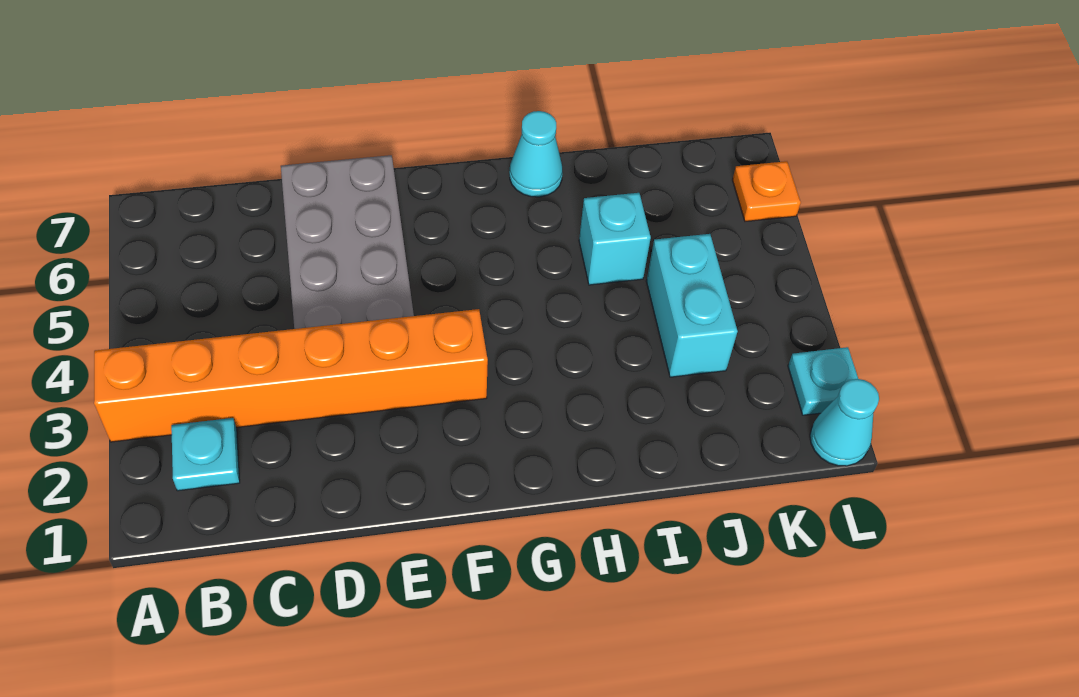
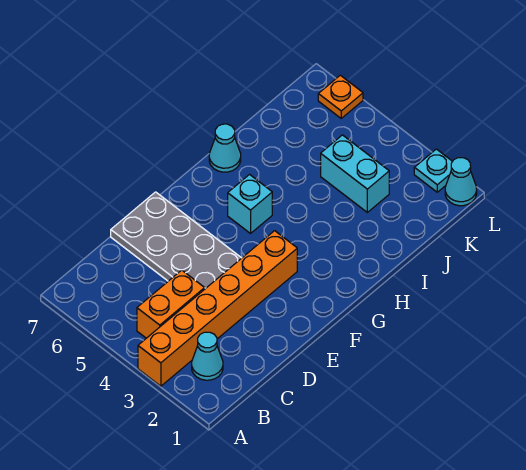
cyan plate B2 level 1 -> cyan cone B2 level 1
none -> orange brick B4:C4 level 1
cyan brick I5 level 1 -> cyan brick G5 level 1

